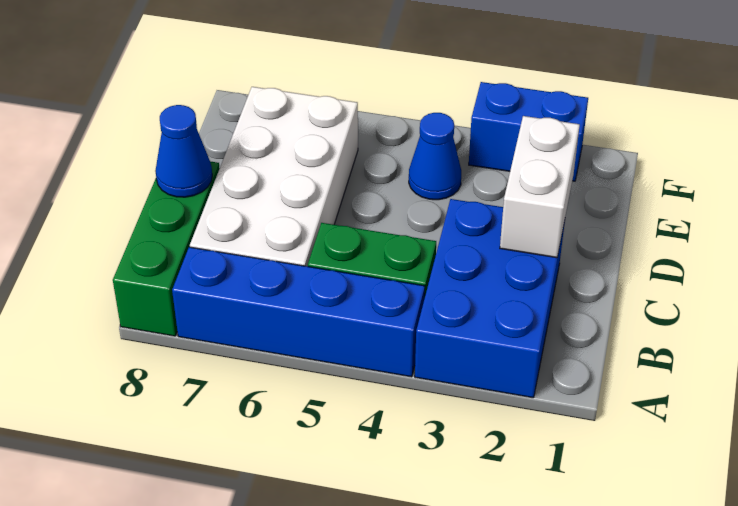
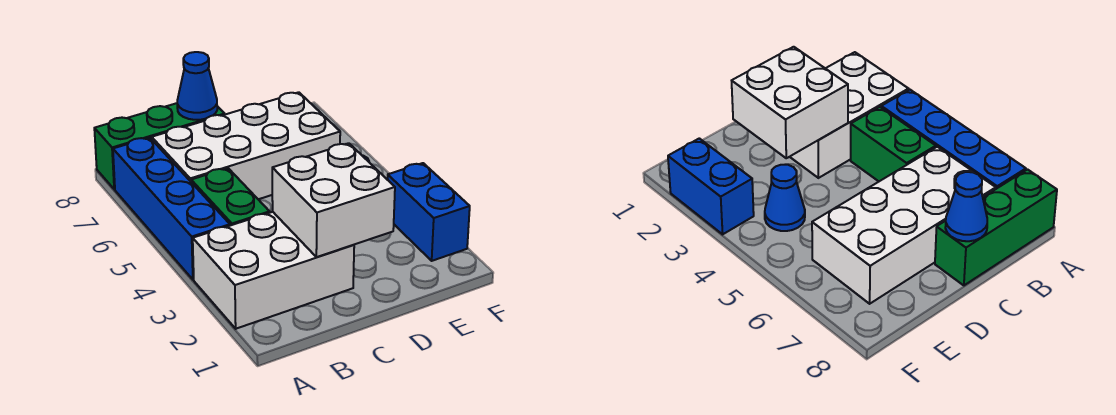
blue brick A2:C3 level 1 -> white brick A2:C3 level 1
white brick C2:D2 level 2 -> white brick C2:D3 level 2

